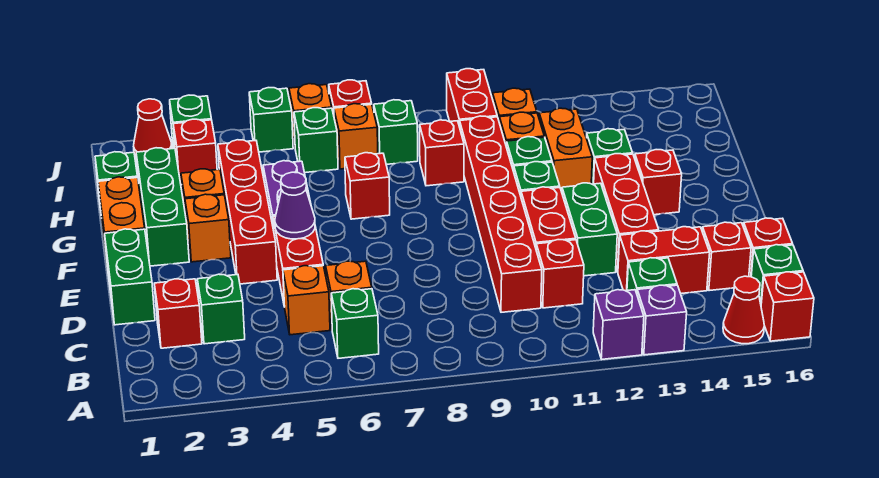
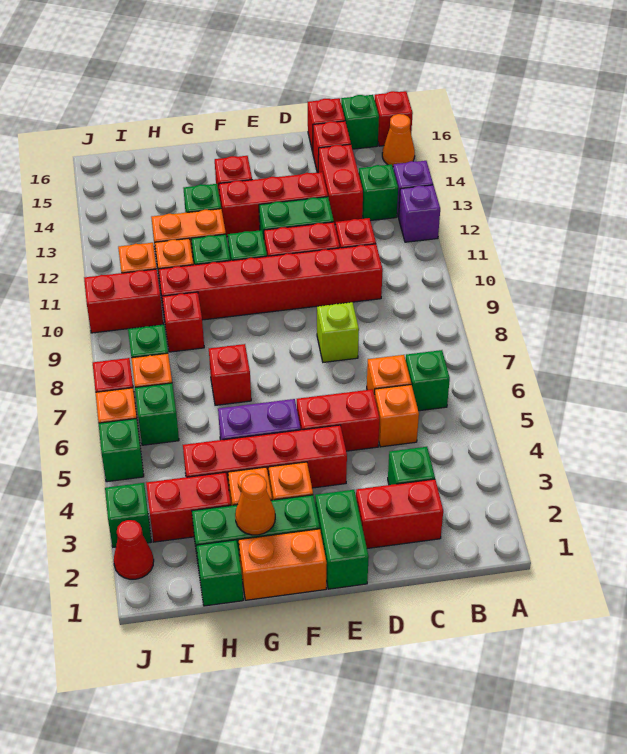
red cone A15 level 1 -> orange cone A15 level 1
red brick C2 level 1 -> red brick C2:D2 level 1
green brick D1:E1 level 1 -> green brick E1:E2 level 1
none -> lime brick D8 level 1
purple cone E5 level 2 -> none
none -> orange cone G2 level 2
red brick I3 level 1 -> red brick H3:I3 level 1

